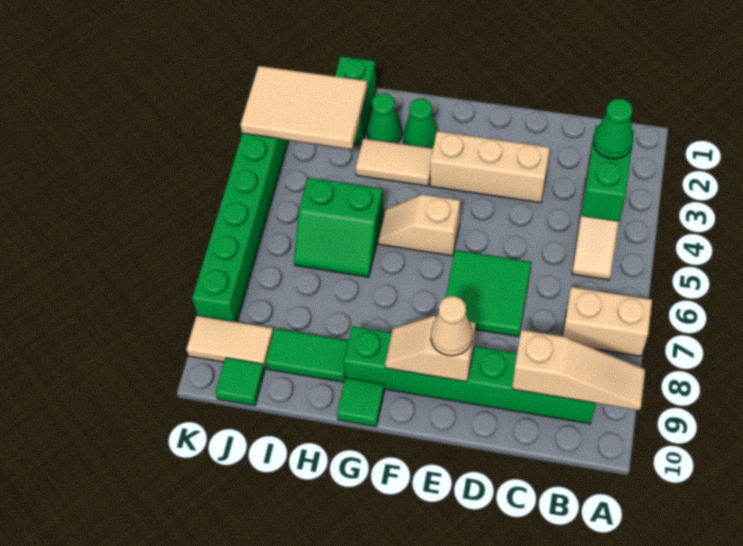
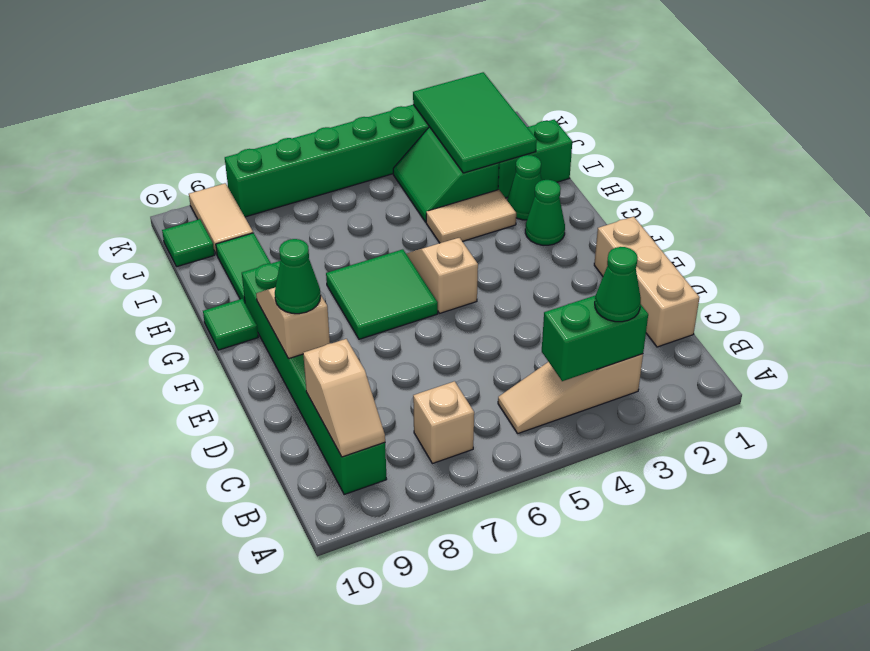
tan brick A7:B7 level 1 -> tan brick B7 level 1
tan slope A9:C9 level 2 top C -> tan slope B9:C9 level 2 top C
tan brick D3:F3 level 1 -> tan brick C1:E1 level 1
green tile D6:E7 level 1 -> green tile F6:G7 level 1
tan cone E9 level 3 -> green cone E9 level 3
tan tile G3:H3 level 1 -> tan tile H3:H4 level 1
green slope H5:I6 level 1 top 5 -> green slope I3:J4 level 1 top 3
tan tile I2:K3 level 2 -> green tile I2:K3 level 2

